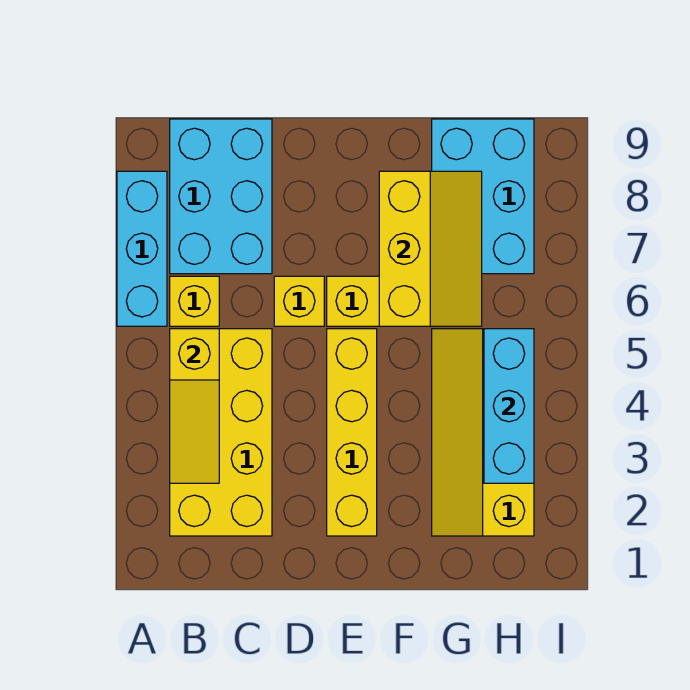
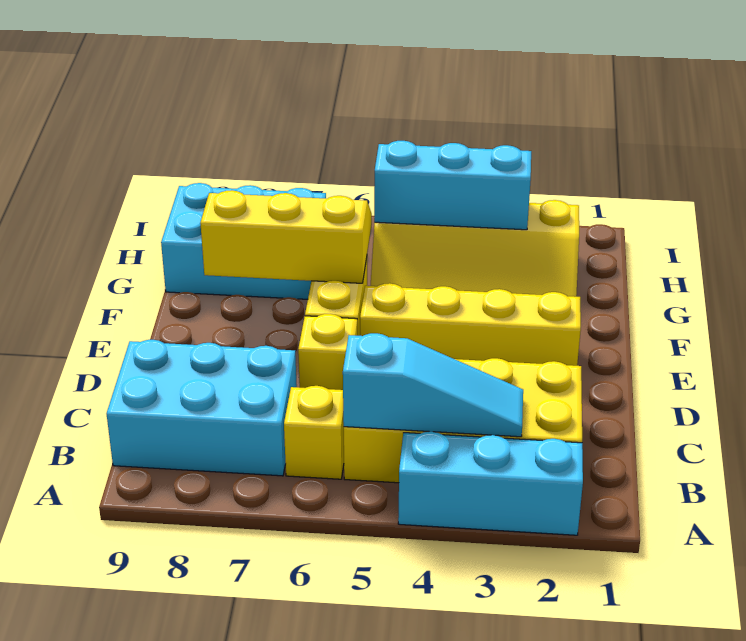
cyan brick A6:A8 level 1 -> cyan brick A2:A4 level 1
yellow slope B3:B5 level 2 top 5 -> cyan slope B3:B5 level 2 top 5

